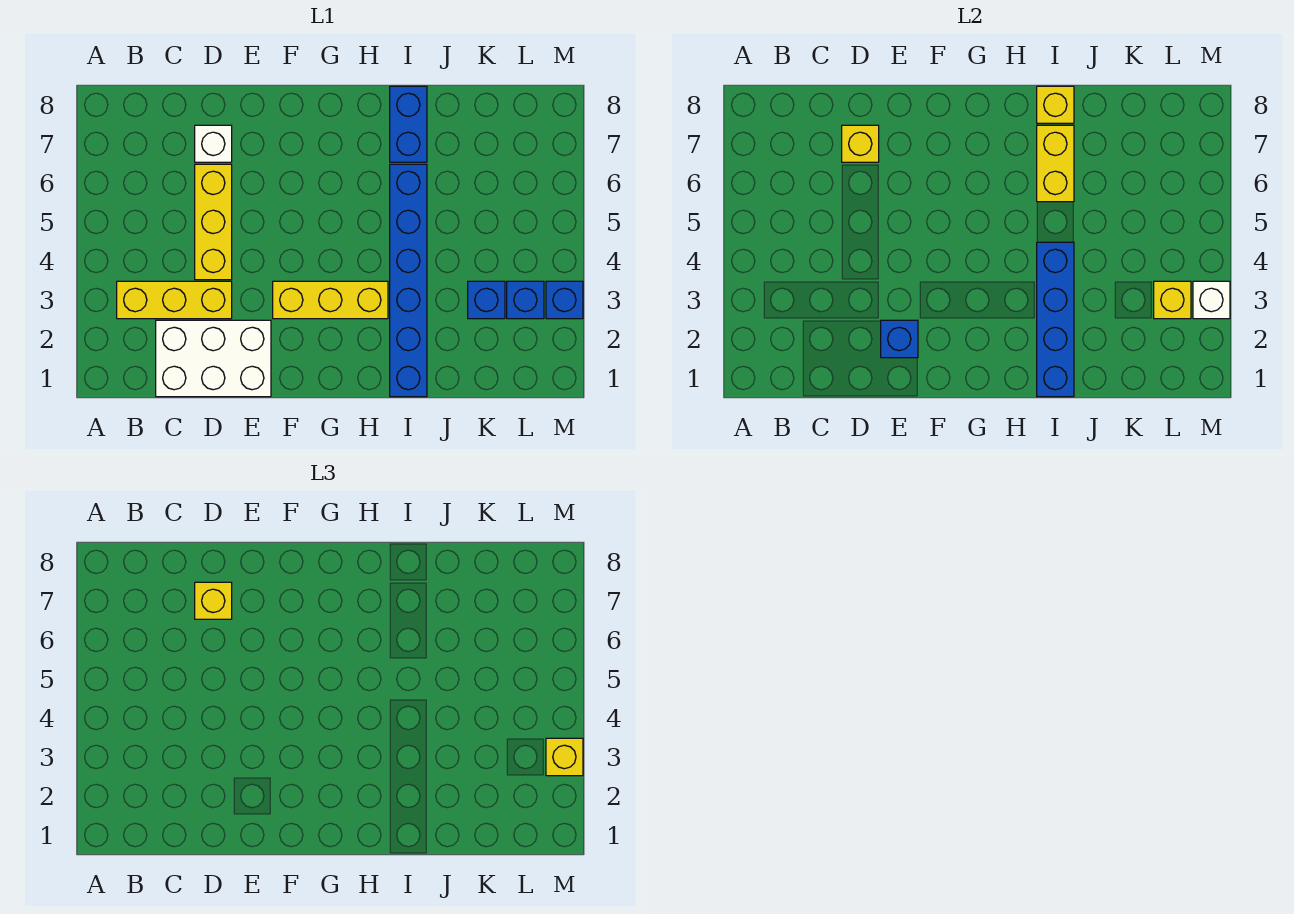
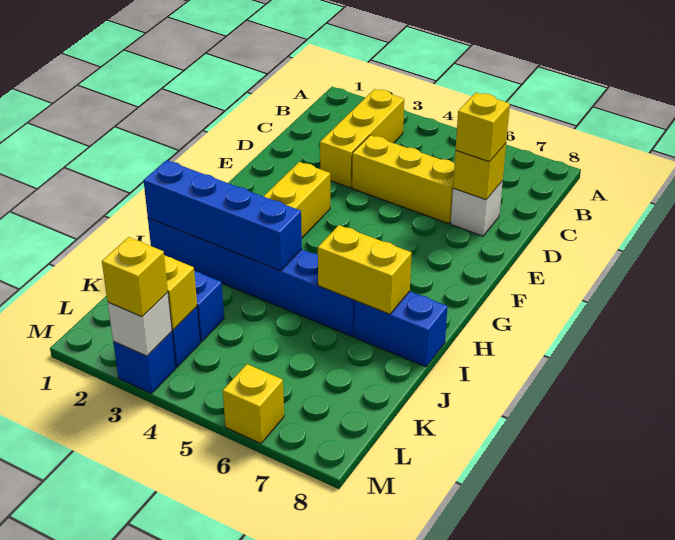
white brick C1:E2 level 1 -> none
blue brick E2 level 2 -> none
yellow brick I8 level 2 -> yellow brick M6 level 1

